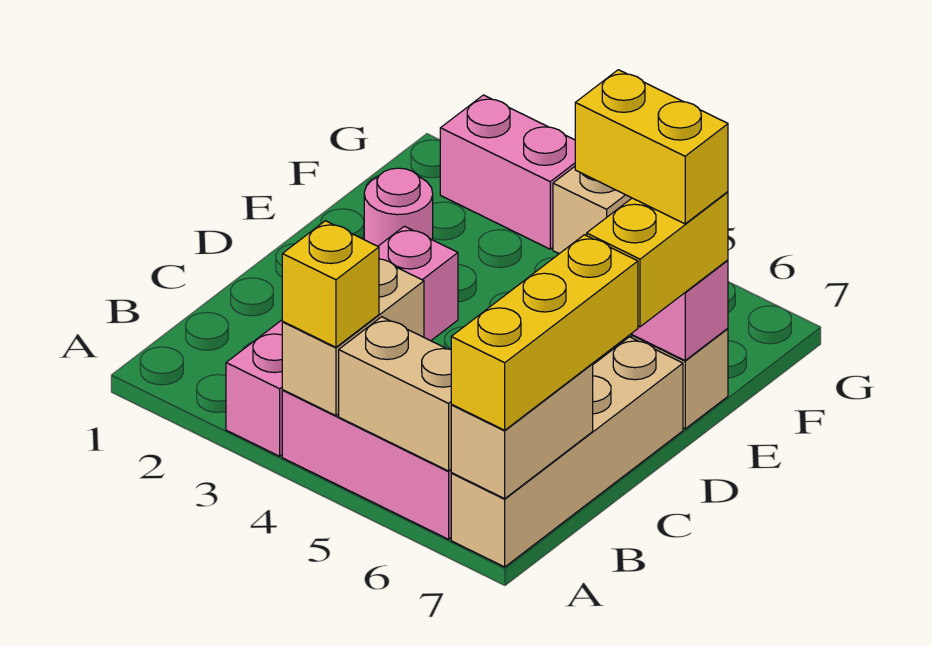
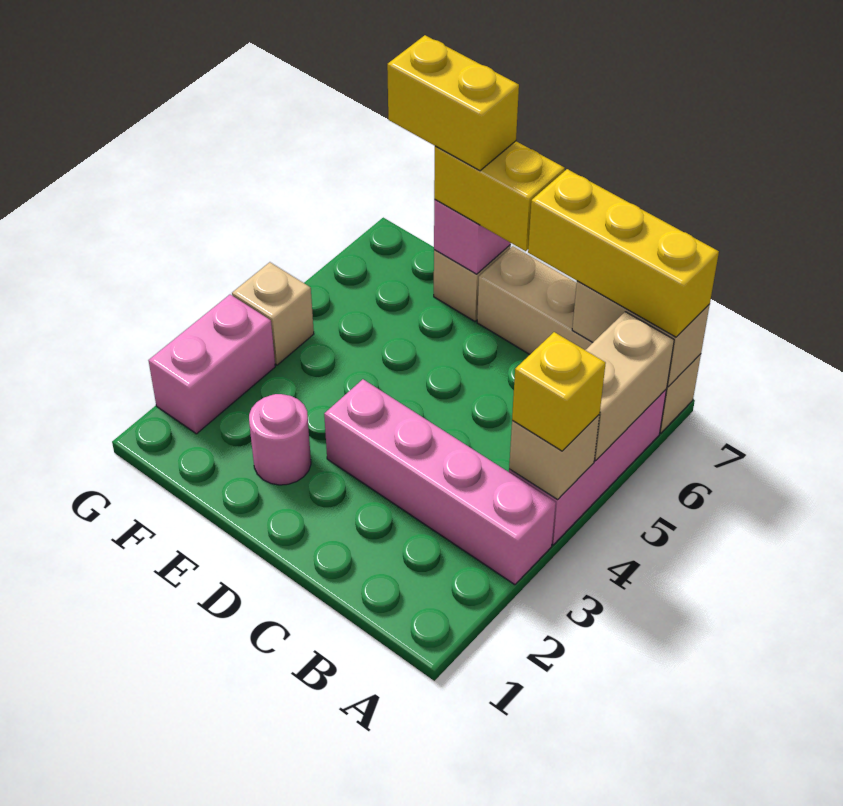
tan brick A4:B4 level 2 -> tan brick A4 level 2
yellow brick E6:E7 level 4 -> yellow brick E7:F7 level 4

